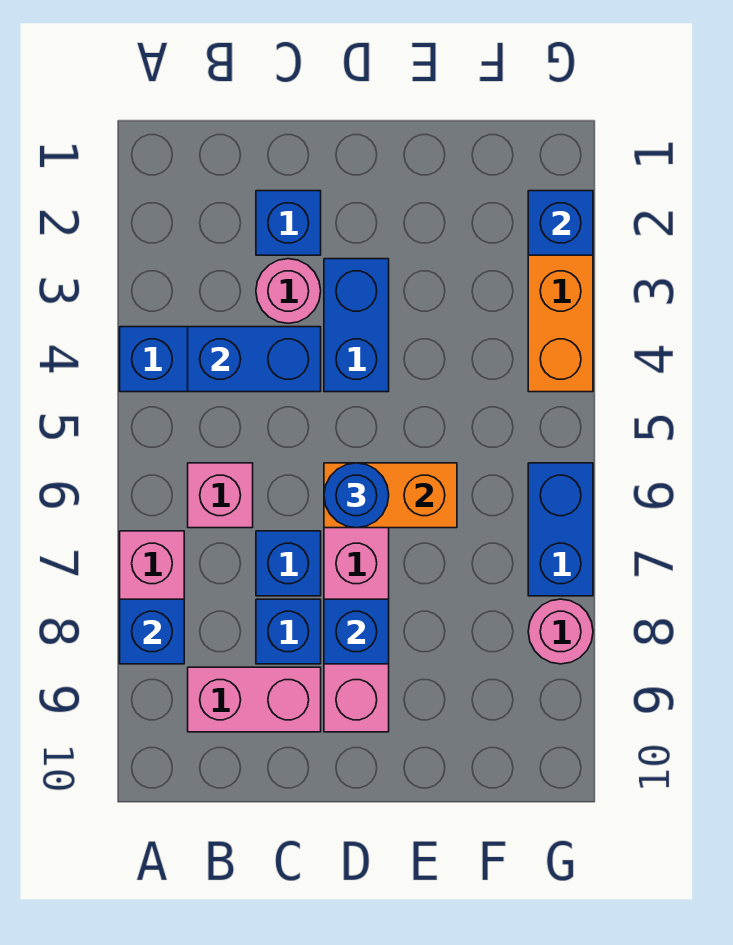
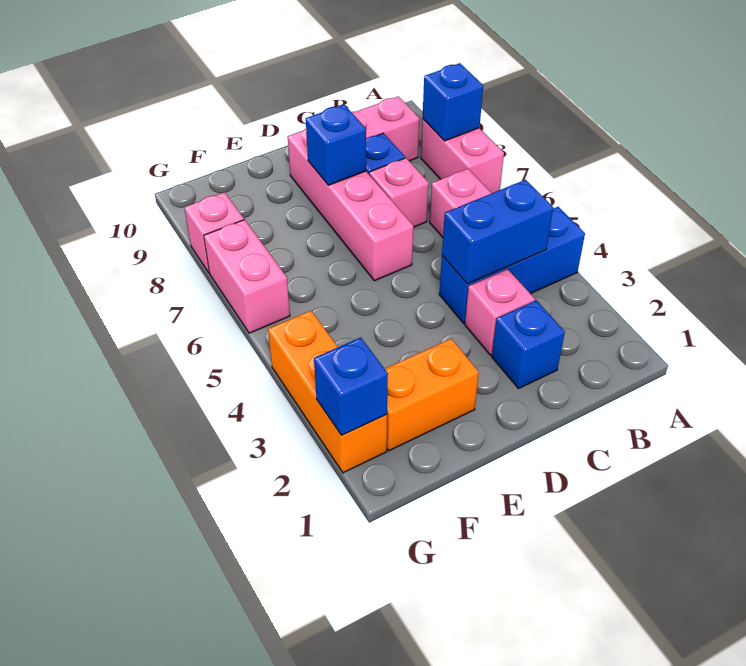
pink round brick C3 level 1 -> pink brick C3 level 1
blue brick C7 level 1 -> pink brick C7 level 1
blue brick D3:D4 level 1 -> none
orange brick D6:E6 level 2 -> orange brick E2:F2 level 1
blue round brick D6 level 3 -> none
blue brick G6:G7 level 1 -> pink brick G6:G7 level 1
pink round brick G8 level 1 -> pink brick G8 level 1

